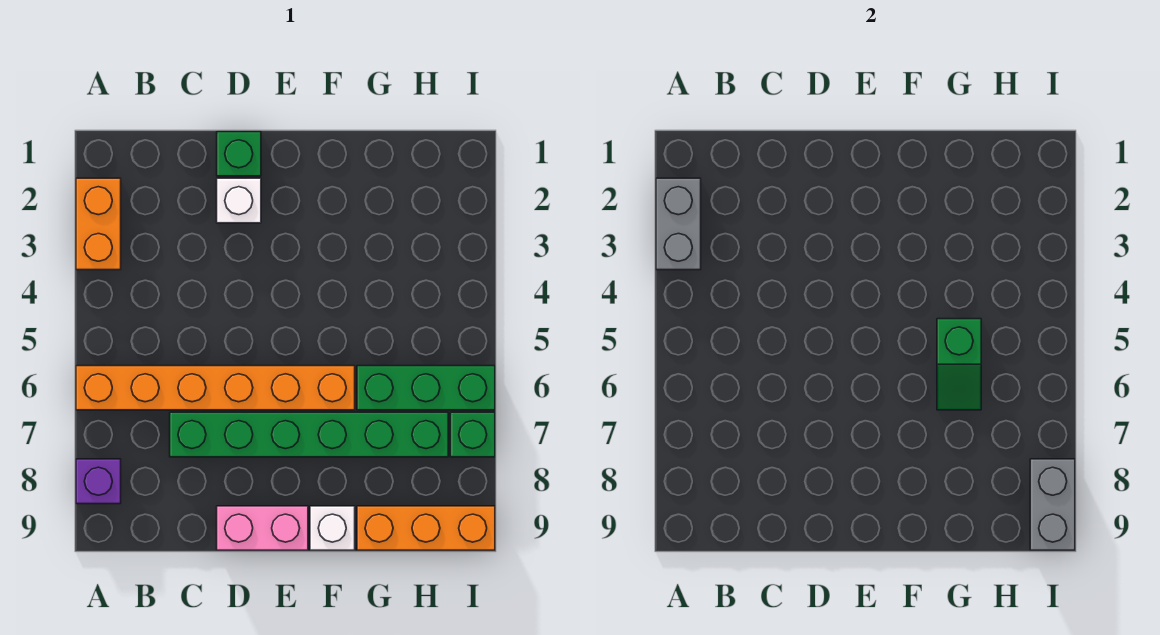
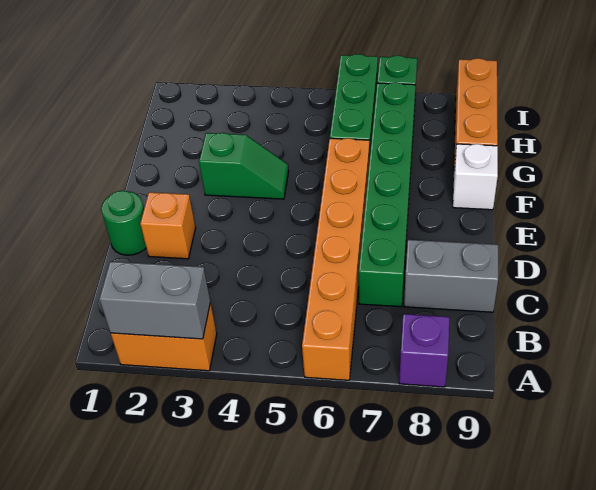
green brick D1 level 1 -> green round brick D1 level 1
white brick D2 level 1 -> orange brick D2 level 1
pink brick D9:E9 level 1 -> none
green slope G5:G6 level 2 top 5 -> green slope F3:F4 level 1 top 3
grey brick I8:I9 level 2 -> grey brick C8:C9 level 1

